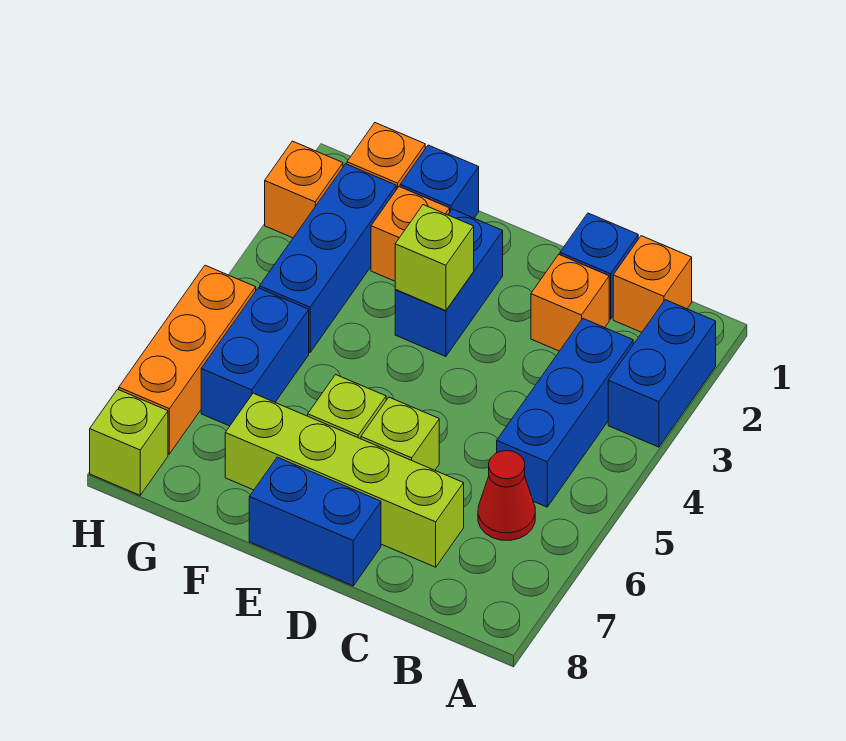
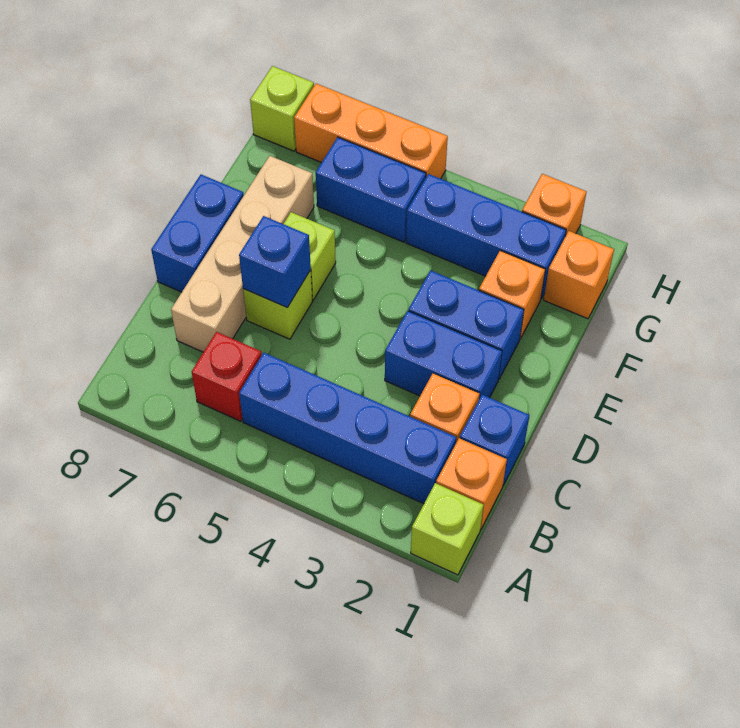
blue brick A2:A3 level 1 -> blue brick D2:D3 level 1
blue brick B3:B5 level 1 -> blue brick B2:B5 level 1
red cone B6 level 1 -> red brick B6 level 1
lime brick C7:F7 level 1 -> tan brick C7:F7 level 1
lime brick E3 level 2 -> lime brick A1 level 1
blue brick F1 level 1 -> blue brick D6 level 2

